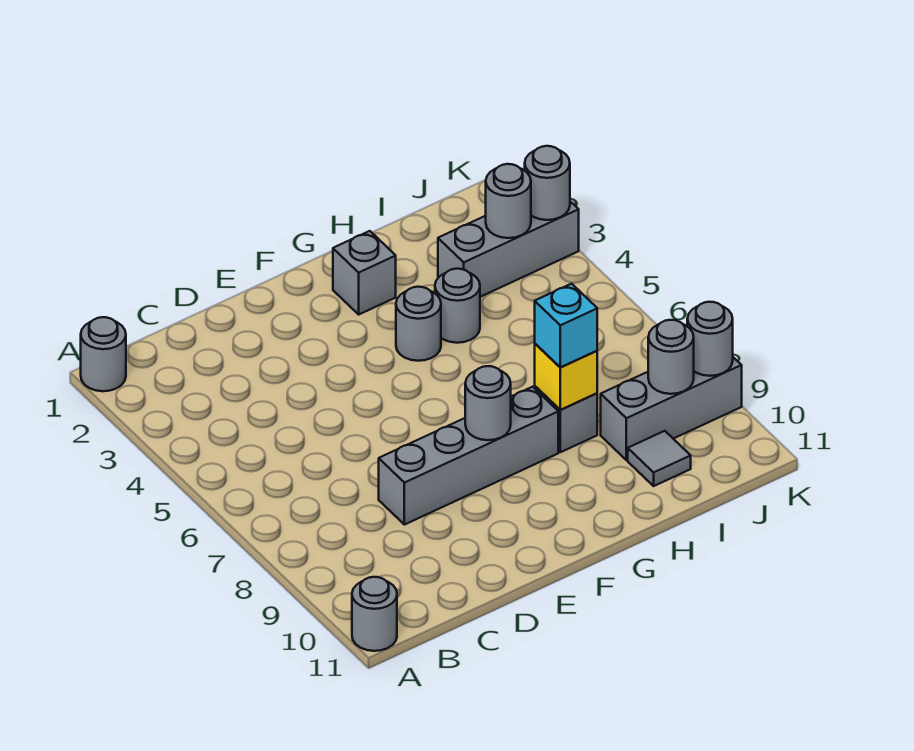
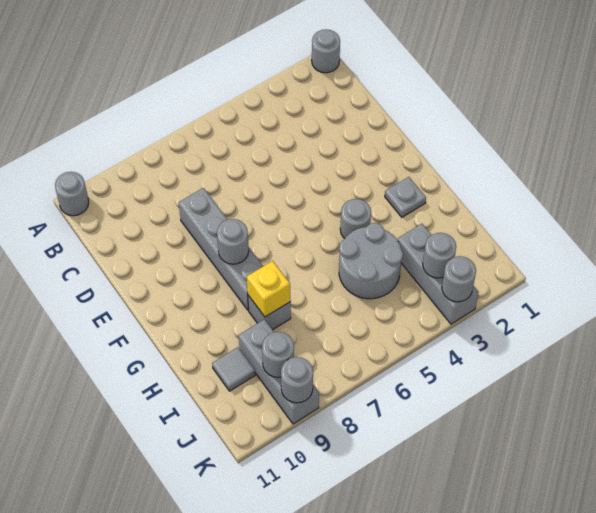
grey brick G2 level 1 -> grey plate G2 level 1
grey round brick H4 level 1 -> grey round brick H4:I5 level 1
cyan brick H8 level 3 -> none

